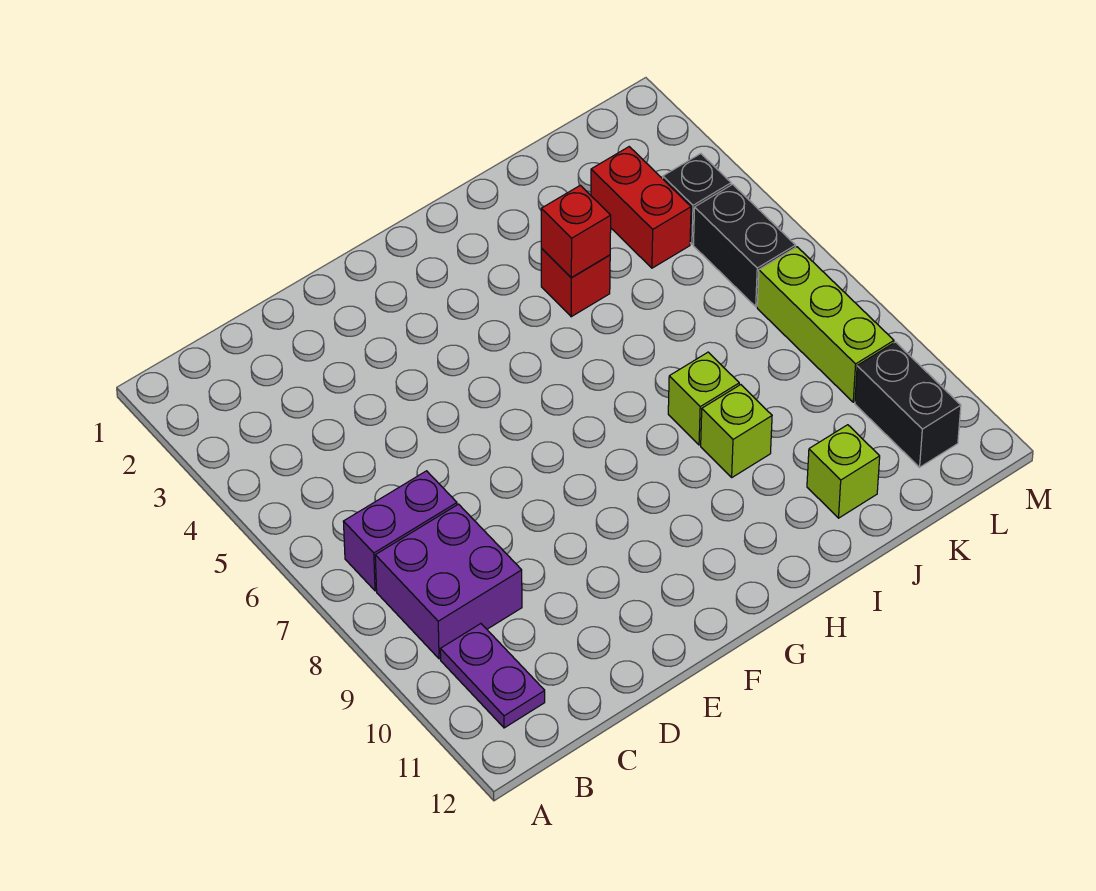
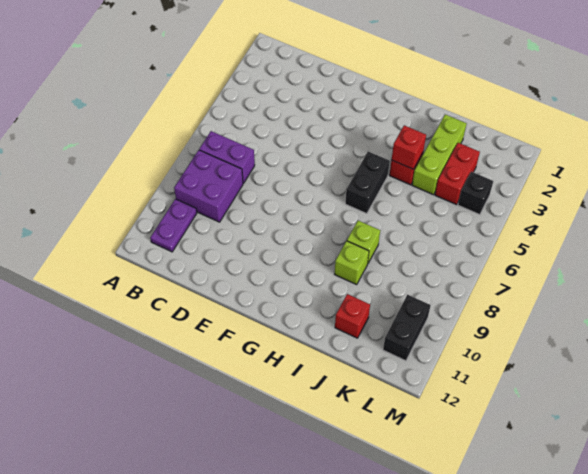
lime brick J11 level 1 -> red brick J11 level 1
black brick L5:L6 level 1 -> black brick H5:H6 level 1
lime brick L7:L9 level 1 -> lime brick J2:J4 level 1

